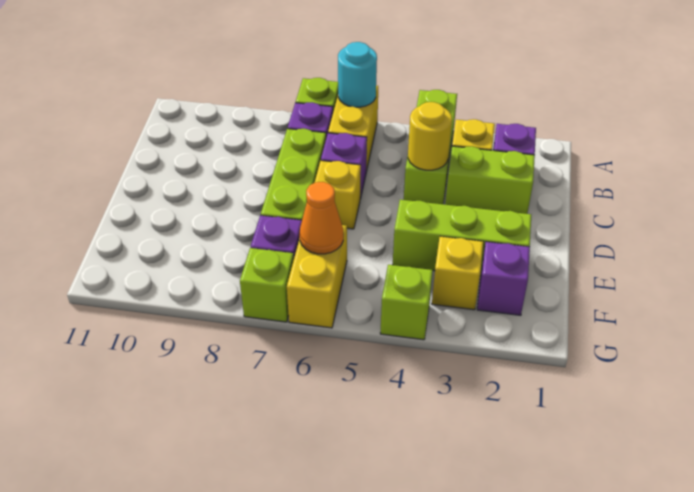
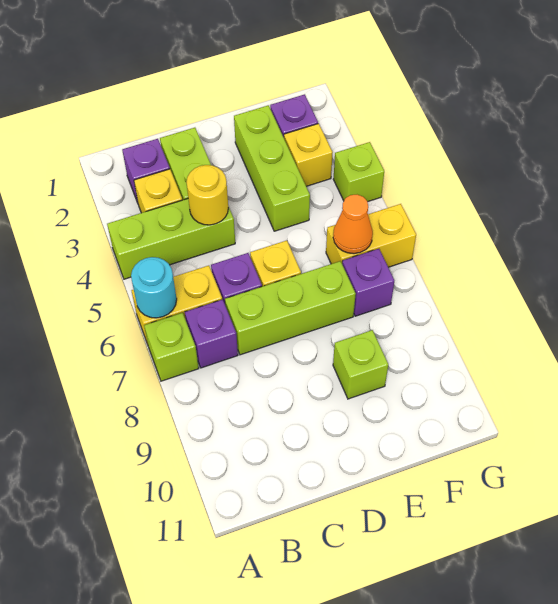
lime brick G7 level 1 -> lime brick E9 level 1

